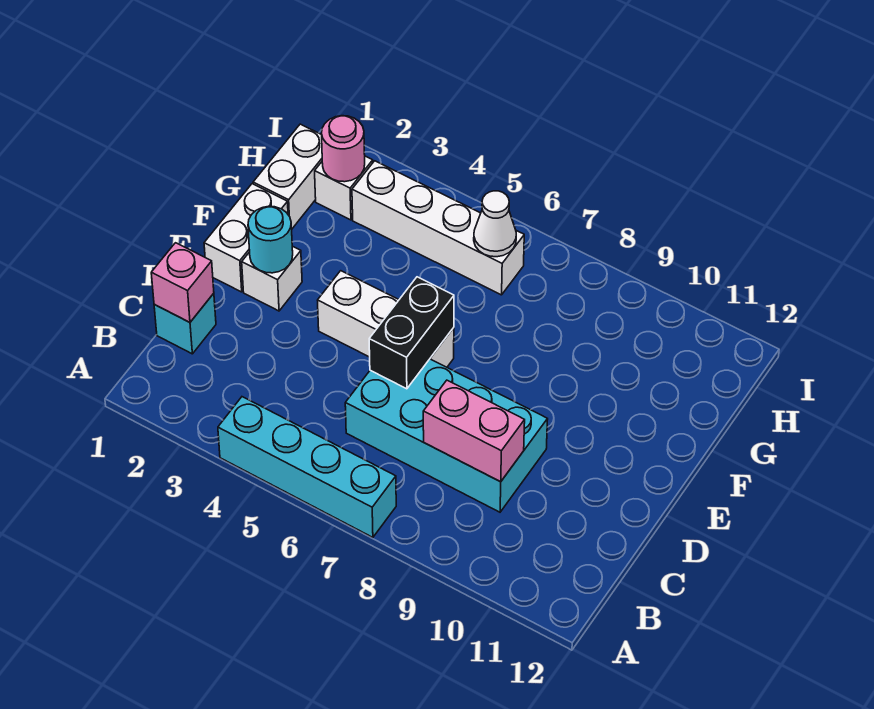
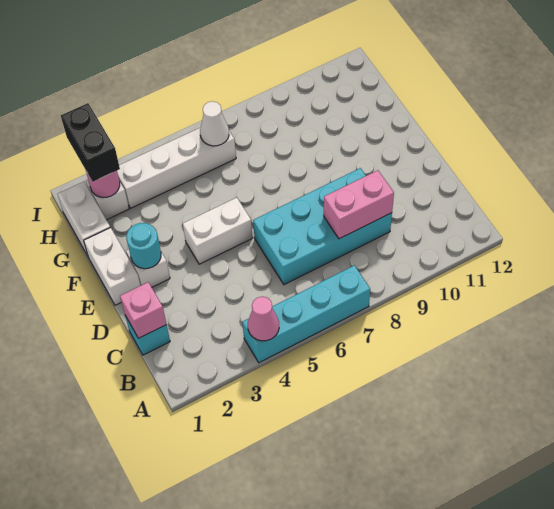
none -> pink cone A4 level 2
black brick D6:E6 level 2 -> black brick H2:I2 level 3
white brick E4:E6 level 1 -> white brick E4:E5 level 1

